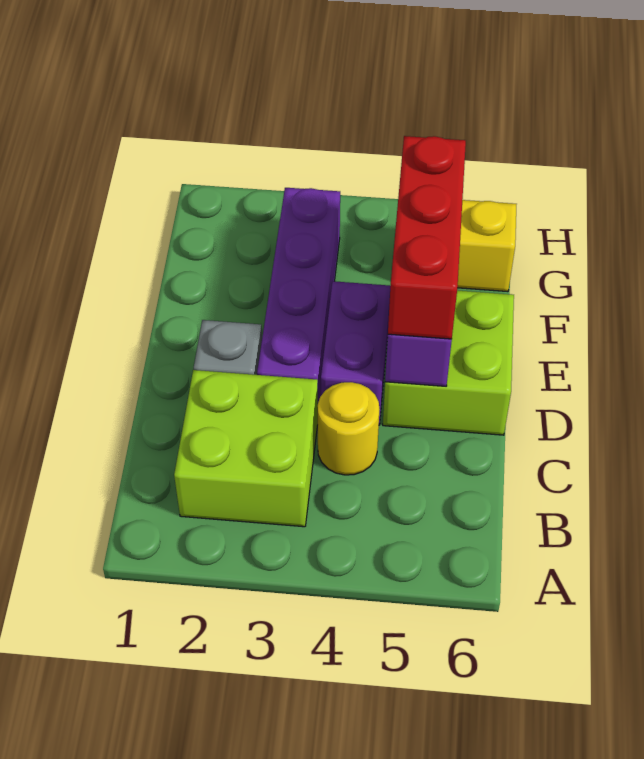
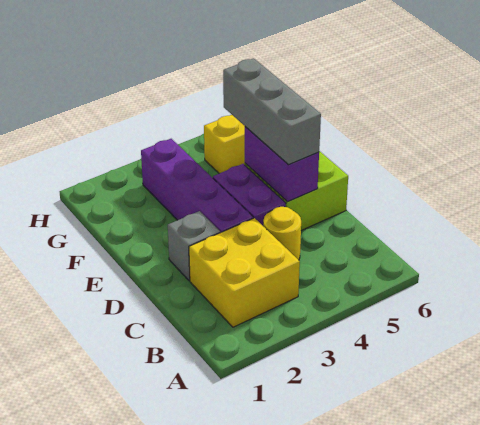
lime brick B2:C3 level 1 -> yellow brick B2:C3 level 1
red brick D5:F5 level 3 -> grey brick D5:F5 level 3

